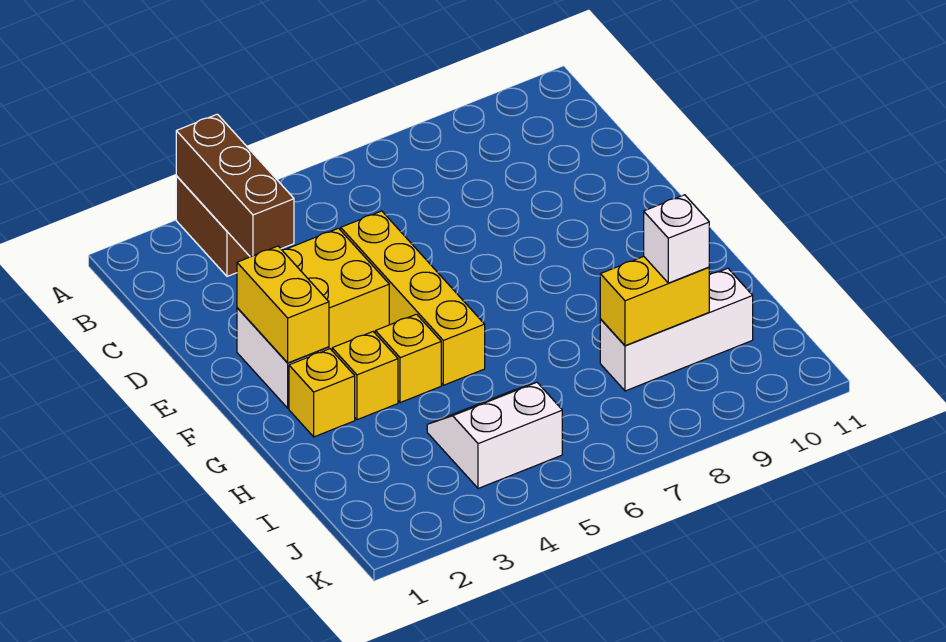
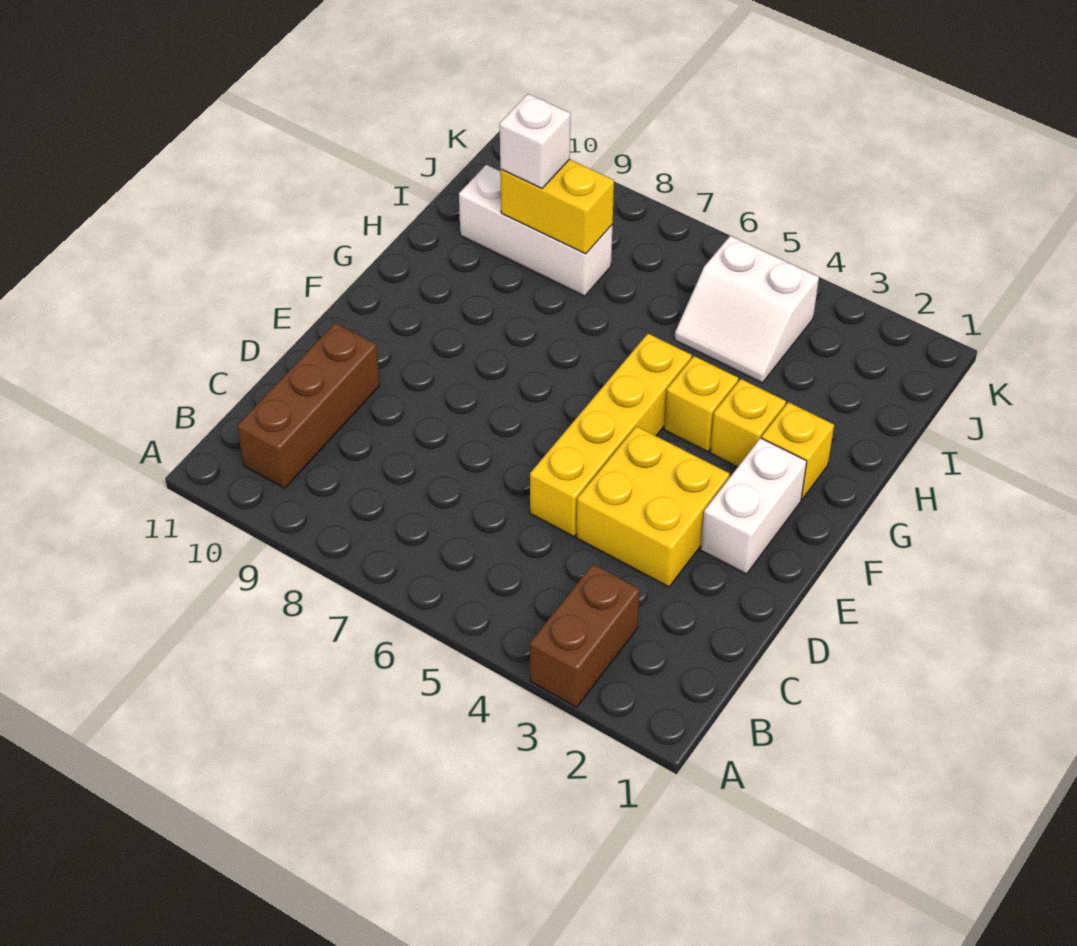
brown brick A3:C3 level 2 -> brown brick B10:D10 level 1
yellow brick E2:F2 level 2 -> none

